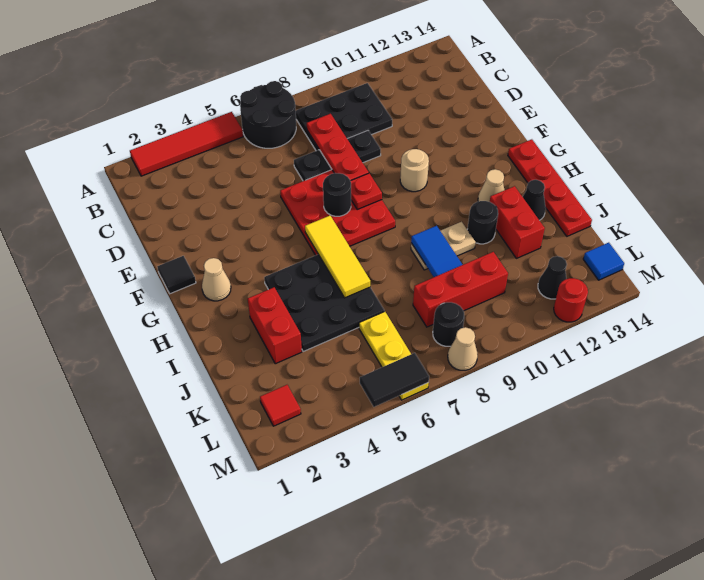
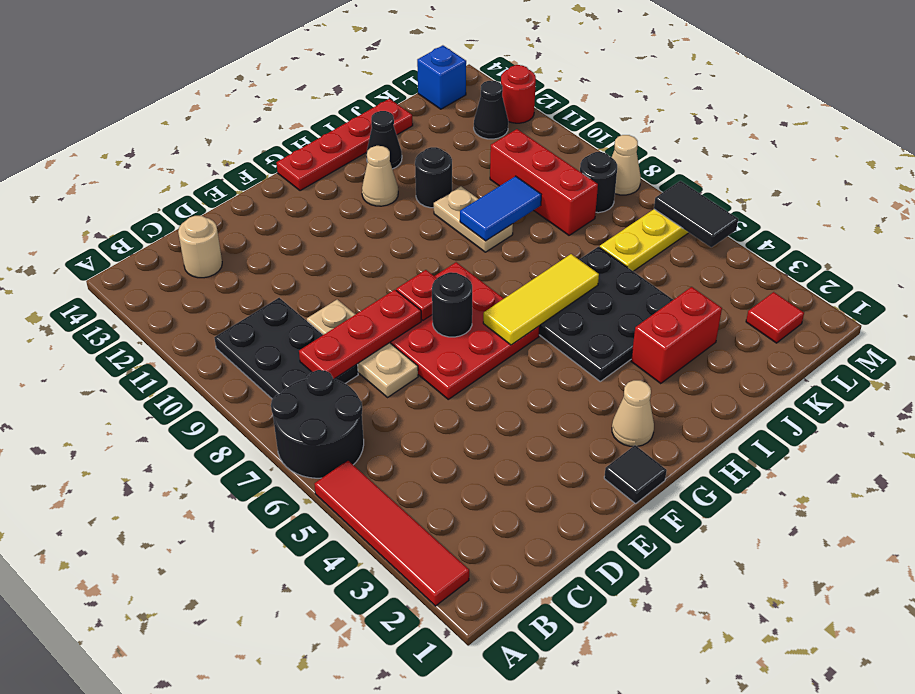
black plate D7:D9 level 1 -> tan plate D7:D9 level 1
tan round brick F10 level 1 -> tan round brick C13 level 1
red brick I12:J12 level 1 -> none
blue tile L14 level 1 -> blue brick L14 level 1

